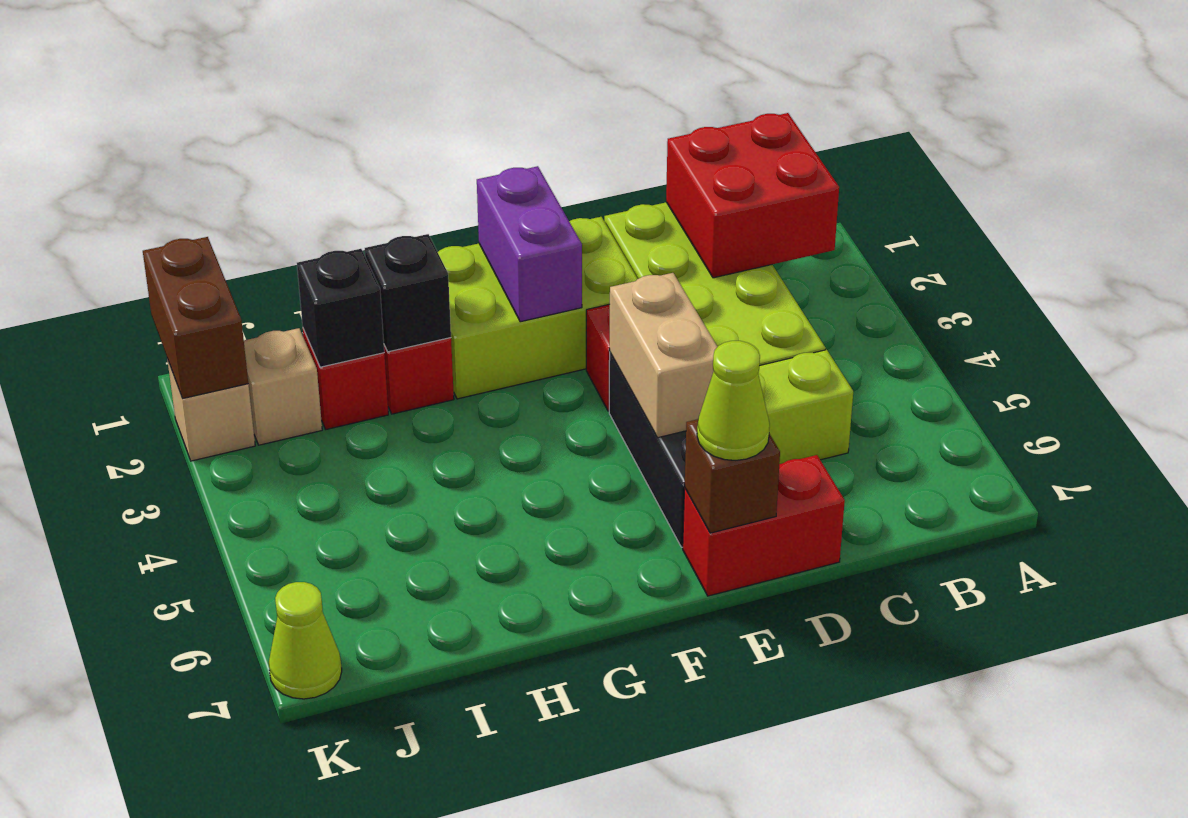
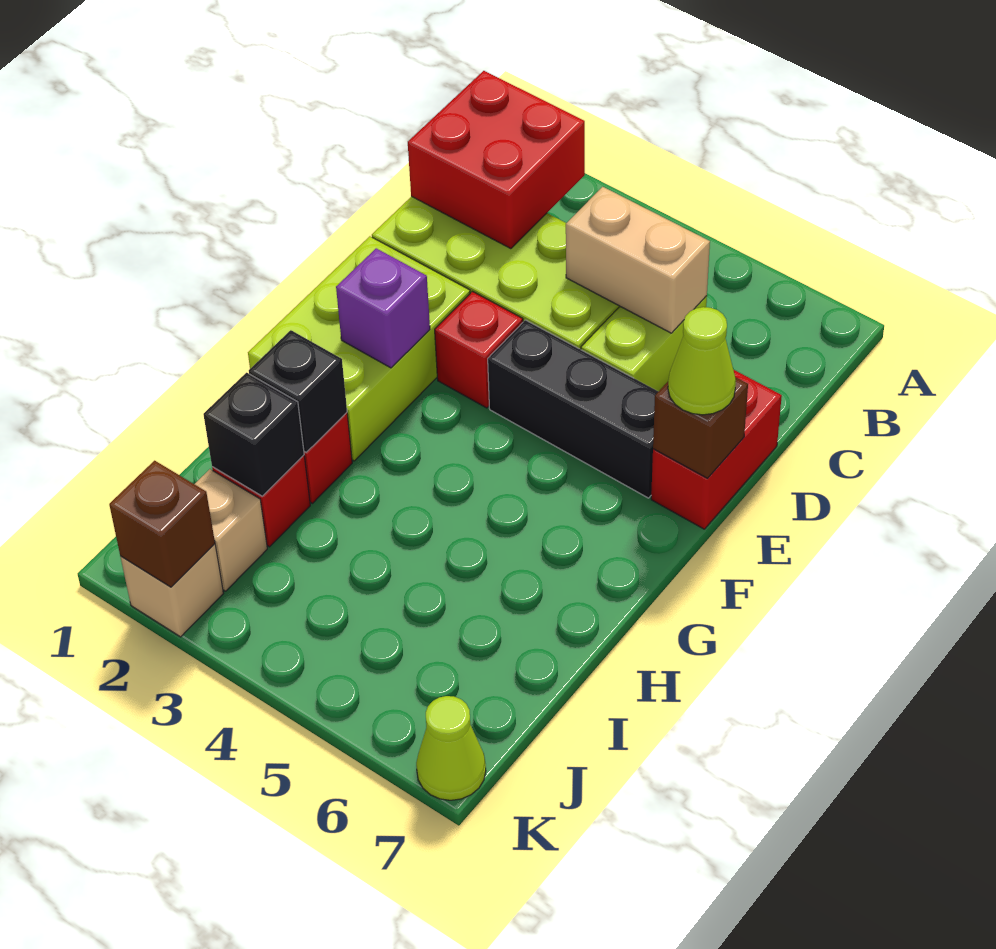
tan brick E4:E5 level 2 -> tan brick C4:C5 level 2
purple brick F1:F2 level 2 -> purple brick F2 level 2
brown brick K1:K2 level 2 -> brown brick K2 level 2

